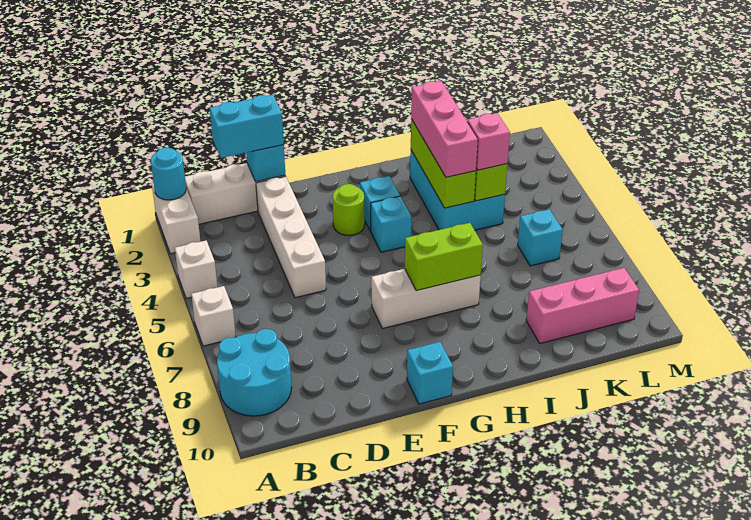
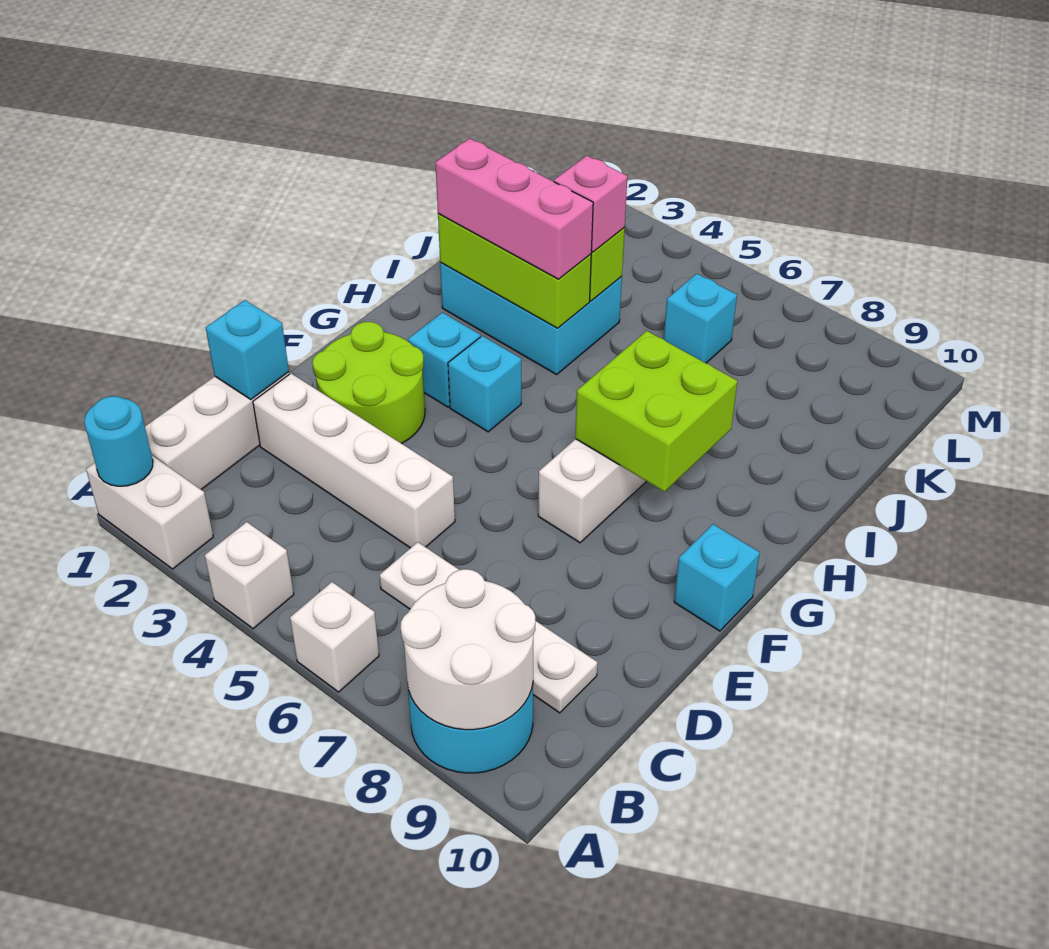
none -> white round brick A8:B9 level 2
cyan brick C1:D1 level 3 -> none
none -> white plate C6:C9 level 1
lime round brick F3 level 1 -> lime round brick E2:F3 level 1
lime brick G7:H7 level 2 -> lime brick G7:H8 level 2
pink brick J9:L9 level 1 -> none

